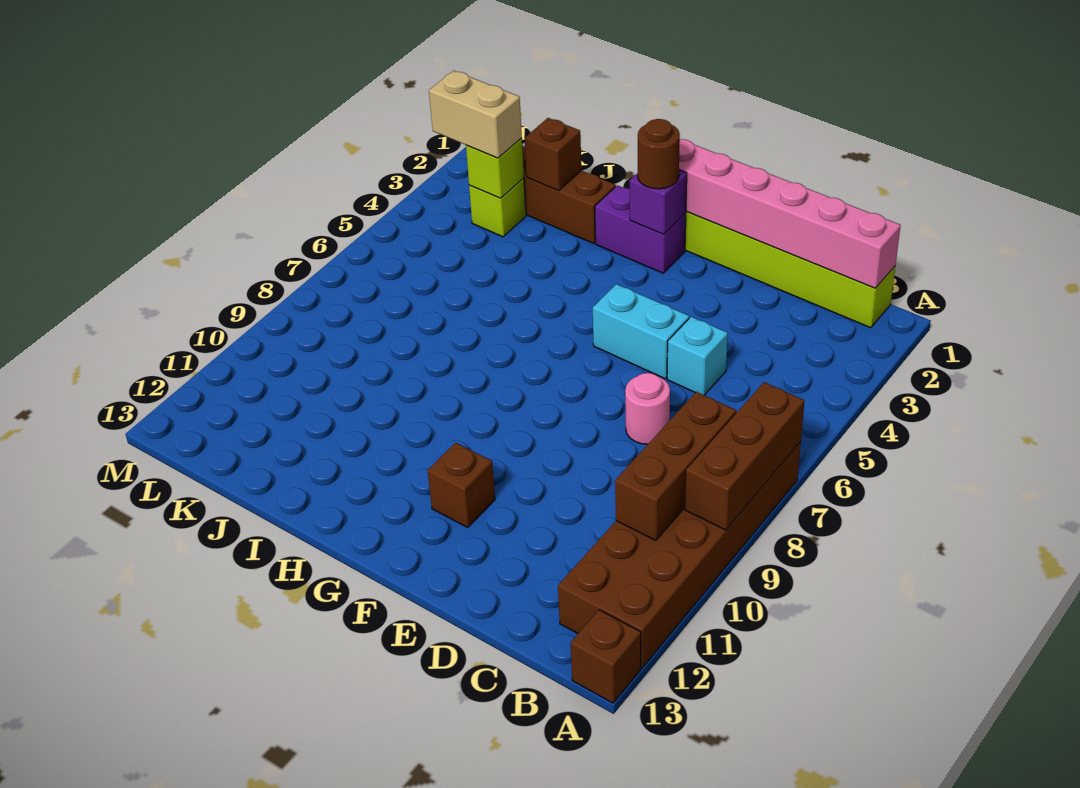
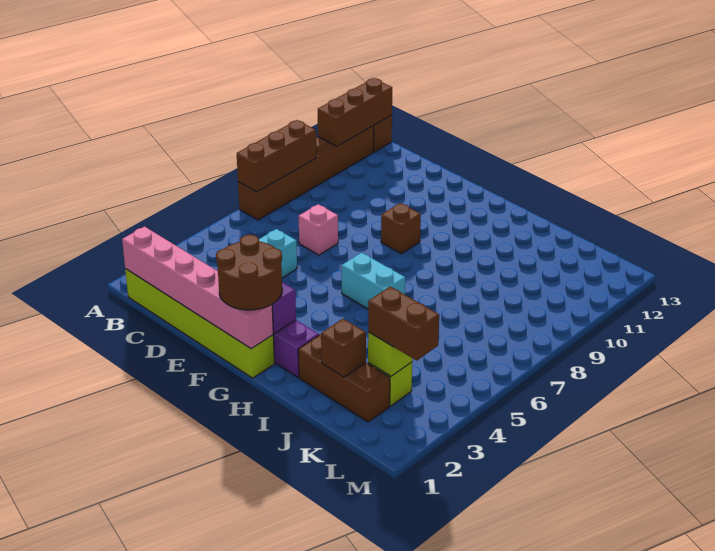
brown brick A7:B12 level 1 -> brown brick A7:A12 level 1
brown brick B8:B10 level 2 -> brown brick A11:A13 level 2
pink round brick D7 level 1 -> pink brick D7 level 1
cyan brick E5:F5 level 1 -> cyan brick G6:H6 level 1
brown brick F11 level 1 -> brown brick F9 level 1
brown round brick G2 level 3 -> brown round brick F1:G2 level 3
tan brick K3:L3 level 3 -> brown brick K3:L3 level 3

